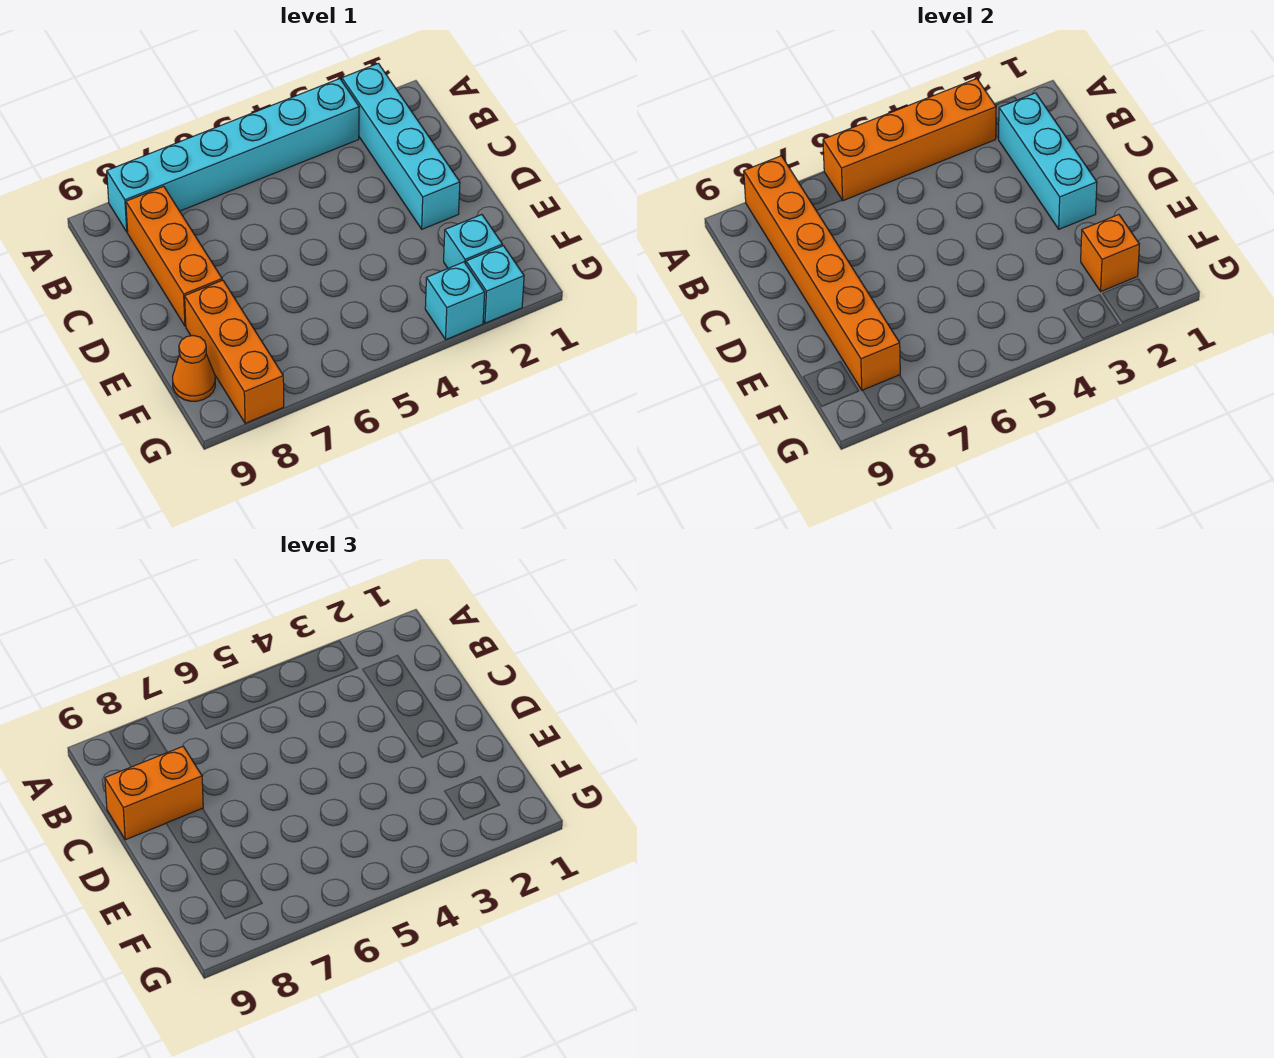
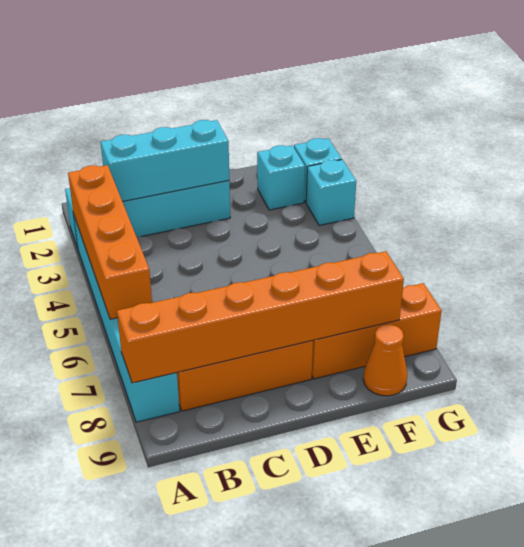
orange brick C8:C9 level 3 -> none
orange brick F2 level 2 -> none

